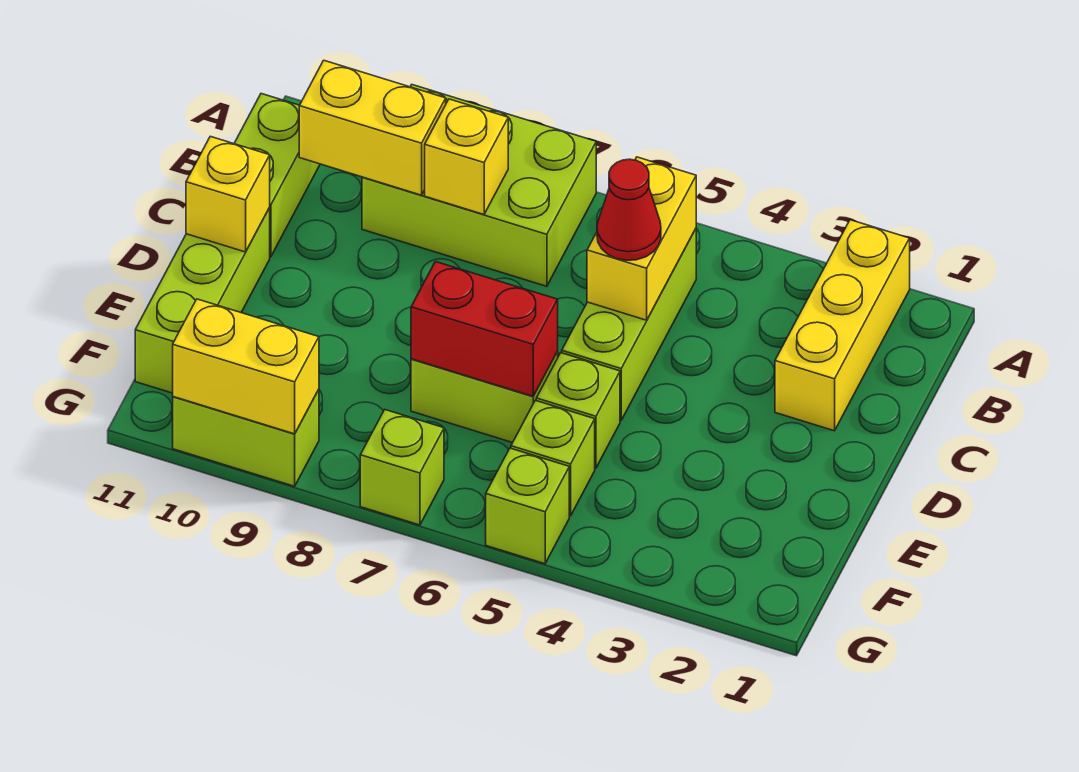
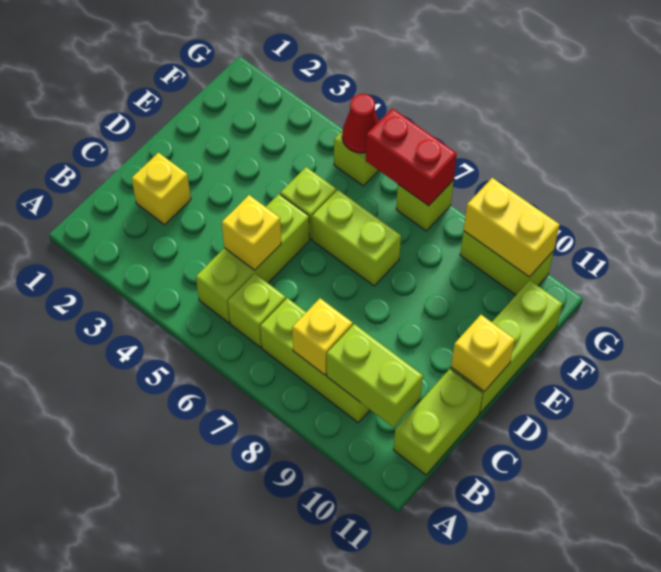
yellow brick A2:C2 level 1 -> yellow brick C2 level 1
lime brick A7:B9 level 1 -> lime brick B7:B9 level 1
yellow brick B5:C5 level 2 -> yellow brick C5 level 2
yellow brick B9:B10 level 2 -> lime brick B9:B10 level 2
red cone C5 level 3 -> red cone G5 level 2
red brick E6:E7 level 2 -> red brick G6:G7 level 2
lime brick F5 level 1 -> lime brick B6 level 1

